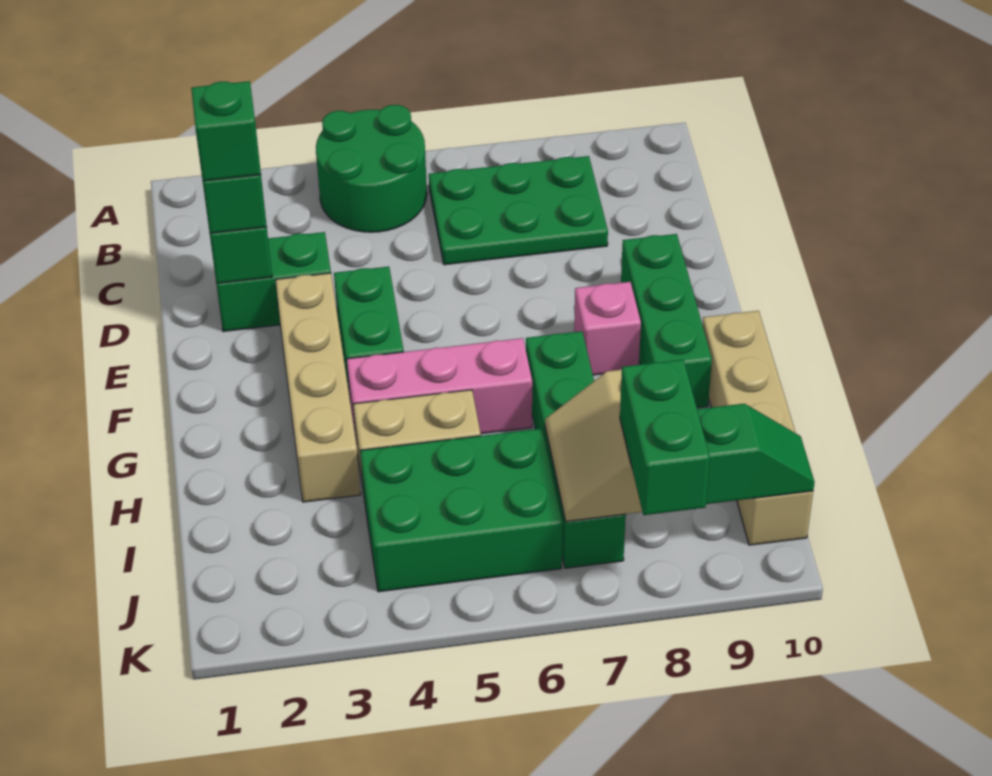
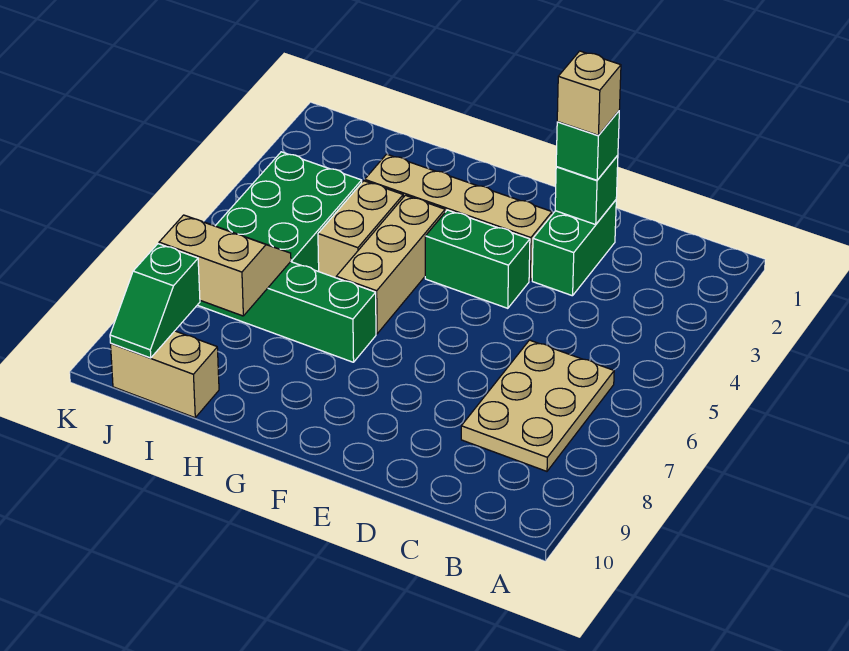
green round brick A4:B5 level 1 -> none
green plate B6:C8 level 1 -> tan plate B6:C8 level 1
green brick D2 level 4 -> tan brick D2 level 4
green brick E9:G9 level 1 -> none
pink brick F8 level 1 -> none
pink brick G4:G6 level 1 -> tan brick G4:G6 level 1
tan brick G10:J10 level 1 -> tan brick I10:J10 level 1
green brick J8:K8 level 3 -> none

